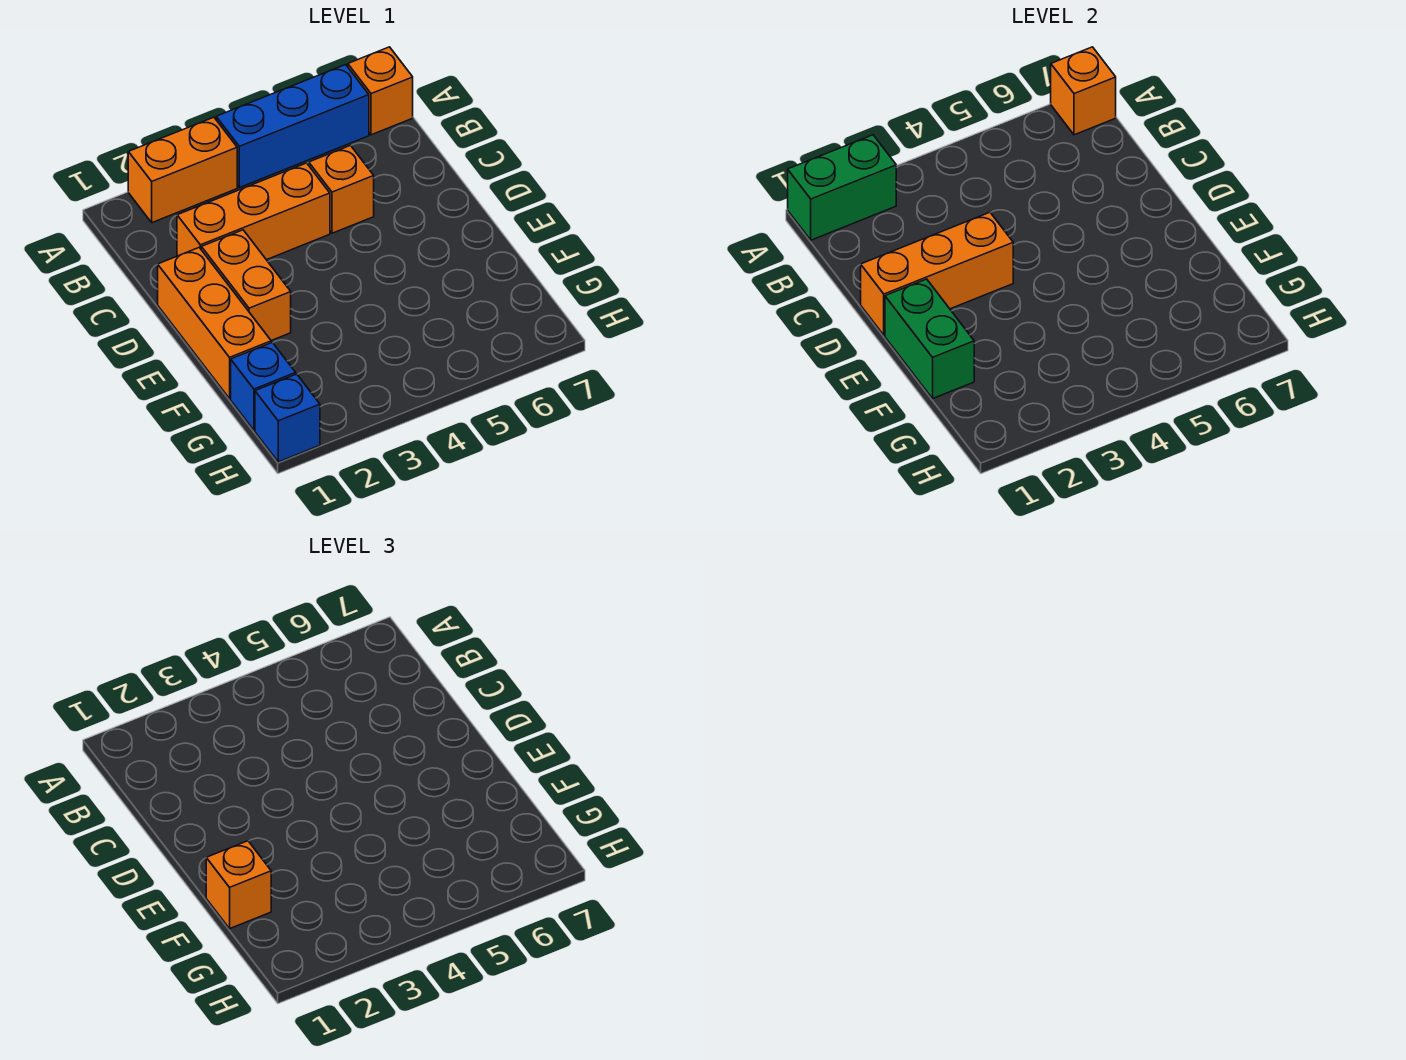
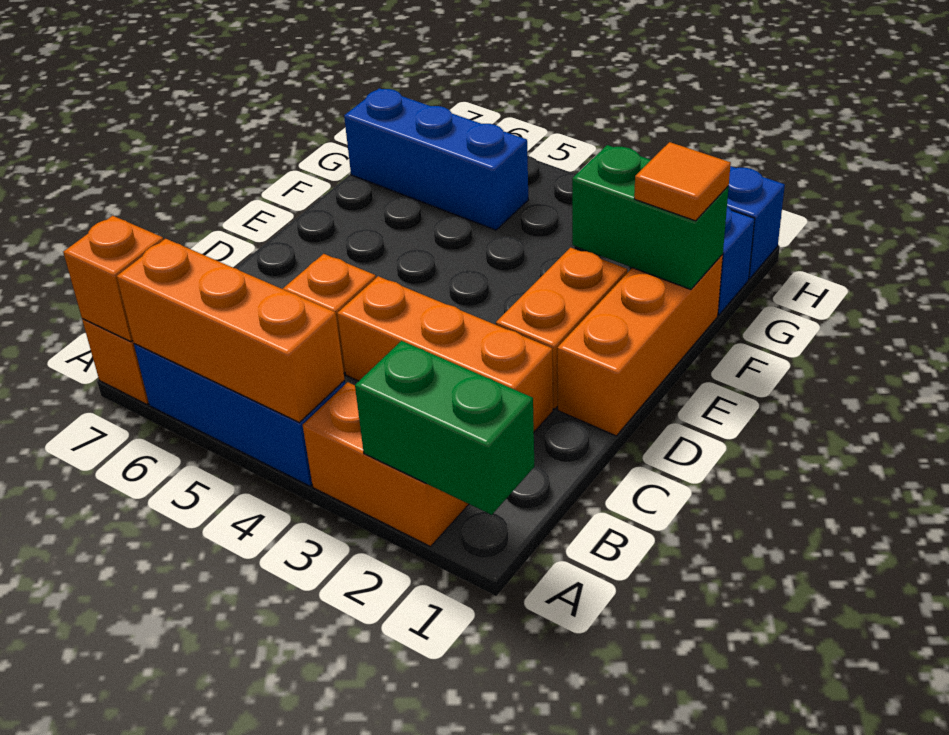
orange brick D1:D3 level 2 -> orange brick A4:A6 level 2
green brick E1:F1 level 2 -> green brick F1:F2 level 2
orange brick F1 level 3 -> orange tile F1 level 3
none -> blue brick G5:G7 level 1

